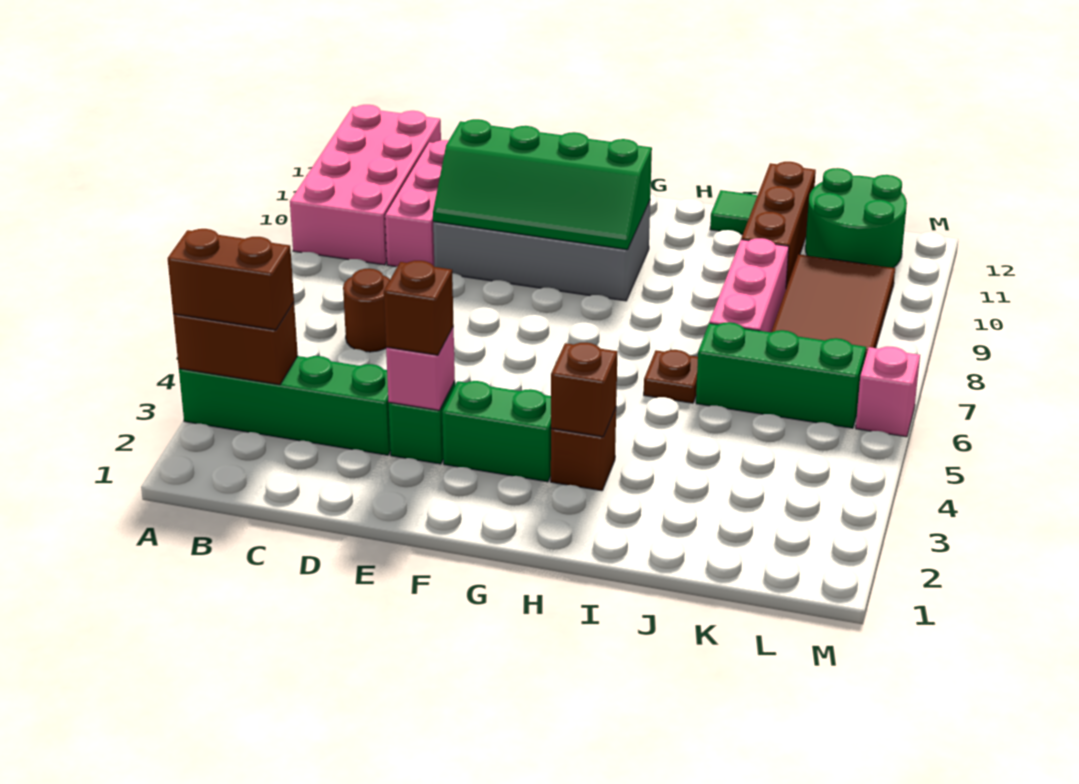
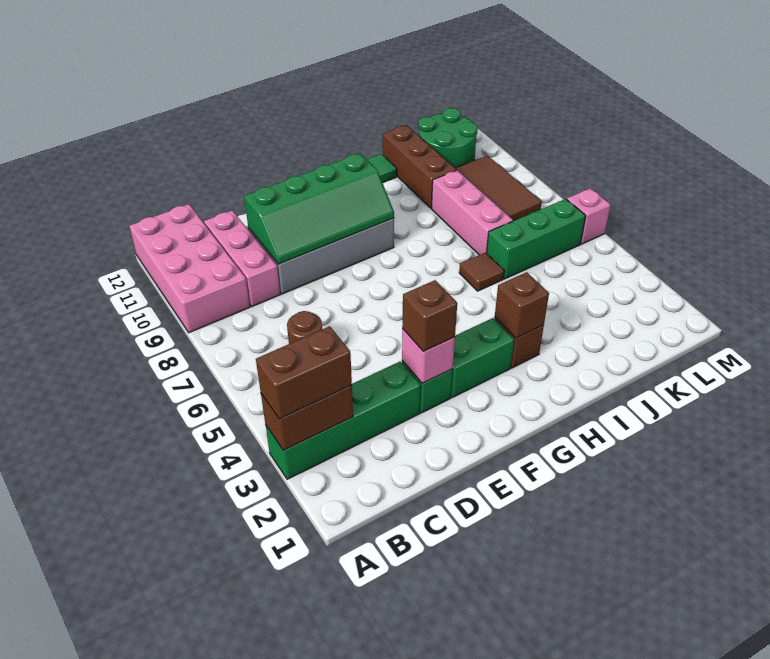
brown plate I6 level 1 -> brown tile I6 level 1

